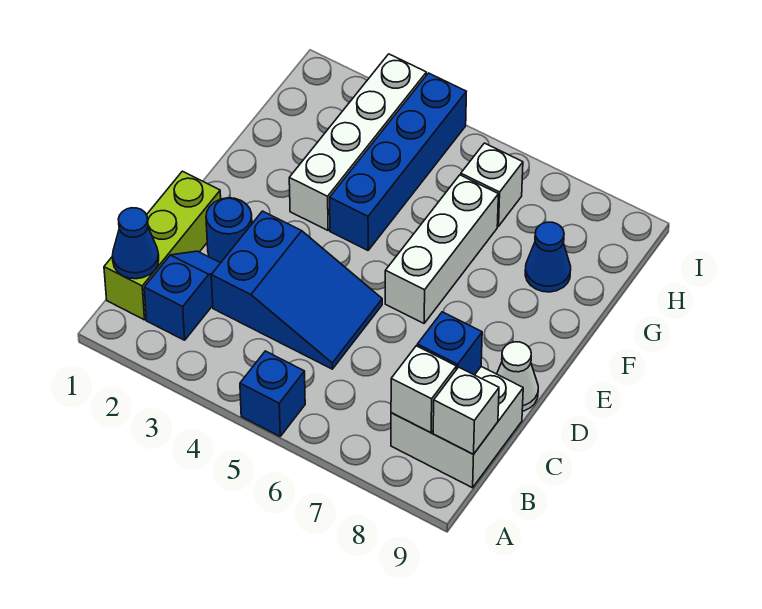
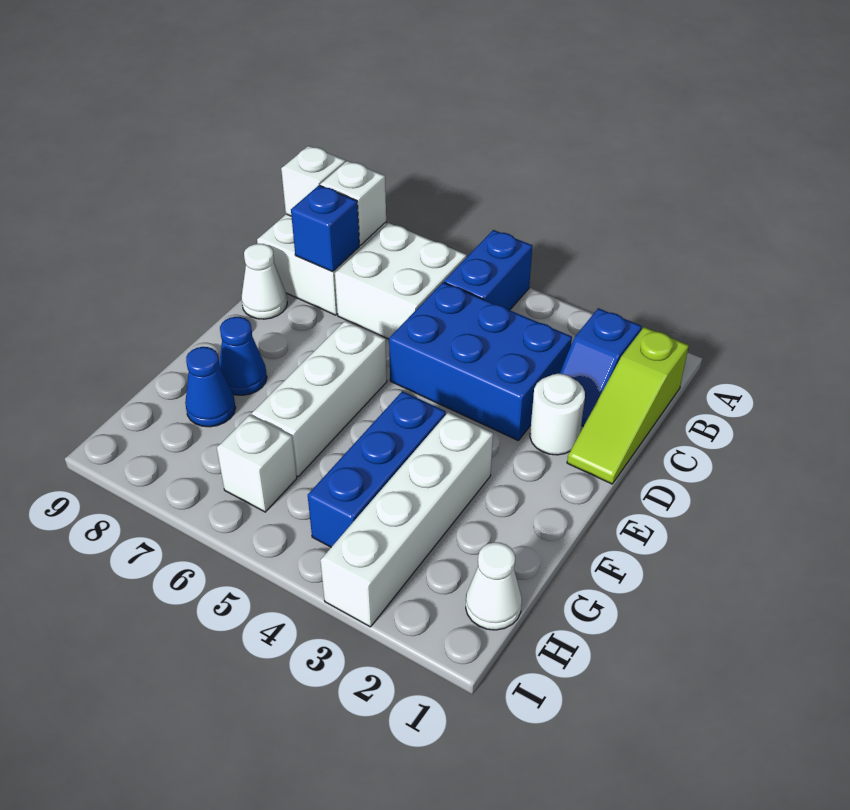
blue brick A5 level 1 -> blue brick A5:B5 level 1
lime brick B1:D1 level 1 -> lime slope B1:D1 level 1 top B
blue cone B1 level 2 -> blue cone F8 level 1
none -> white brick B6:C7 level 1
blue slope C3:D5 level 1 top 3 -> blue brick C3:D5 level 1
blue round brick D2 level 1 -> white round brick D2 level 1
blue brick F4:I4 level 1 -> blue brick F4:H4 level 1
none -> white cone H1 level 1

